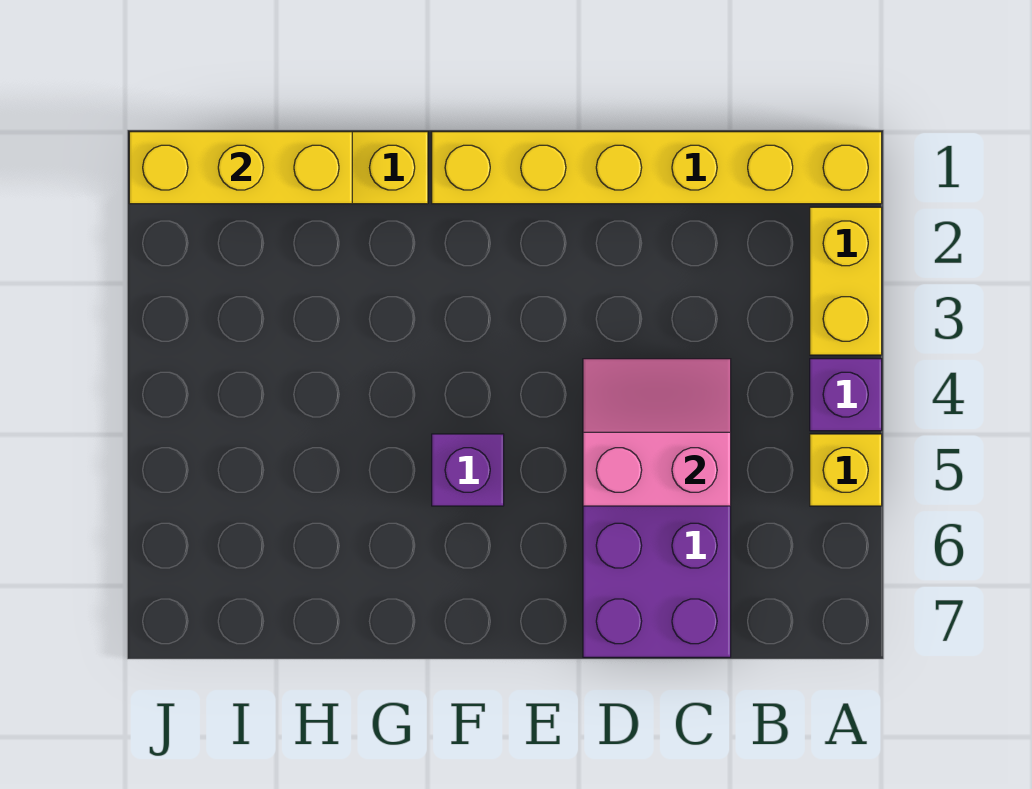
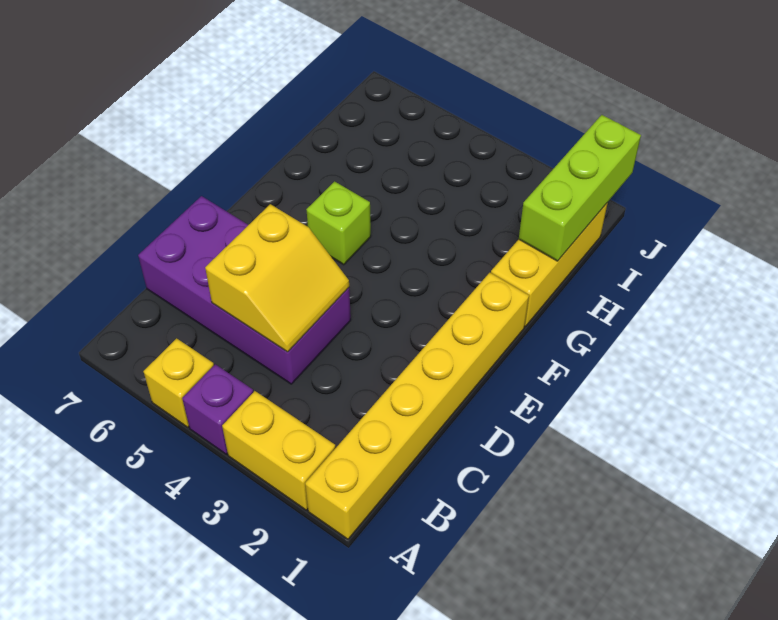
pink slope C4:D5 level 2 top 5 -> yellow slope C4:D5 level 2 top 5
purple brick F5 level 1 -> lime brick F5 level 1
yellow brick H1:J1 level 2 -> lime brick H1:J1 level 2

